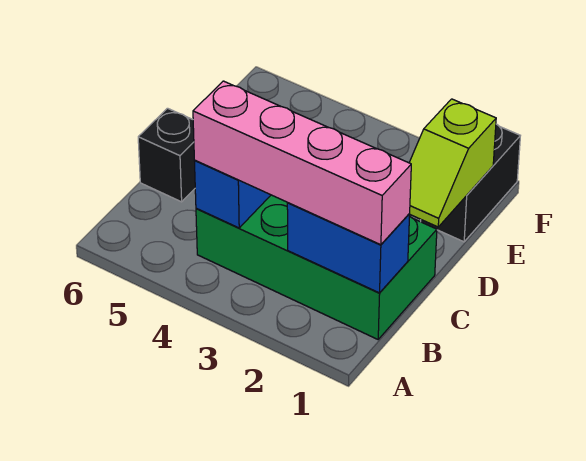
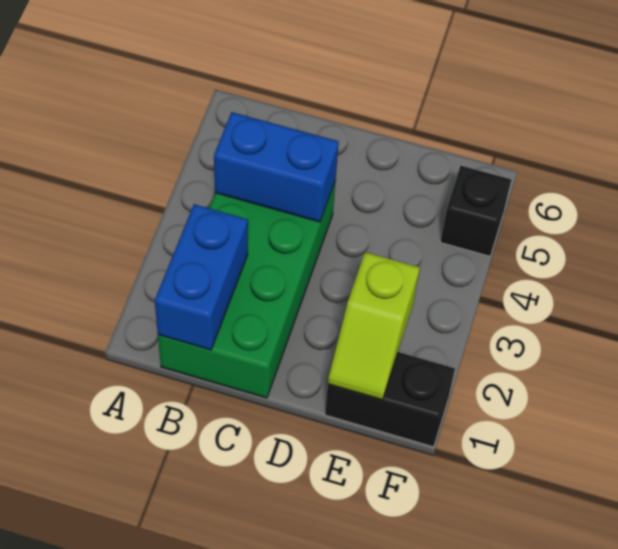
pink brick B1:B4 level 3 -> none
black brick C6 level 1 -> black brick F5 level 1
lime slope D1:E1 level 2 top E -> lime slope E1:E2 level 2 top 2

